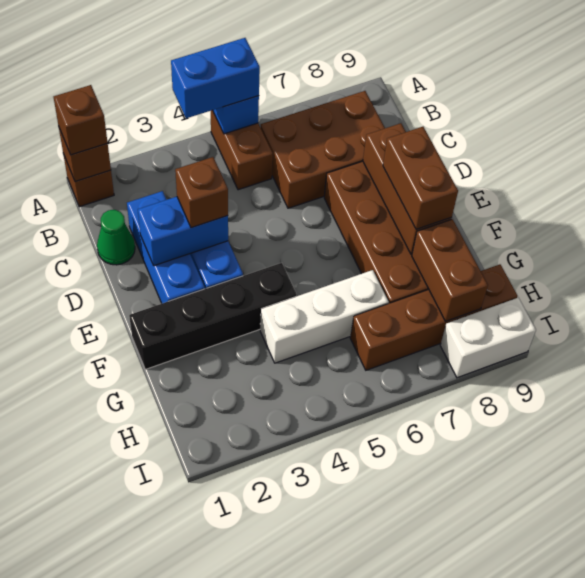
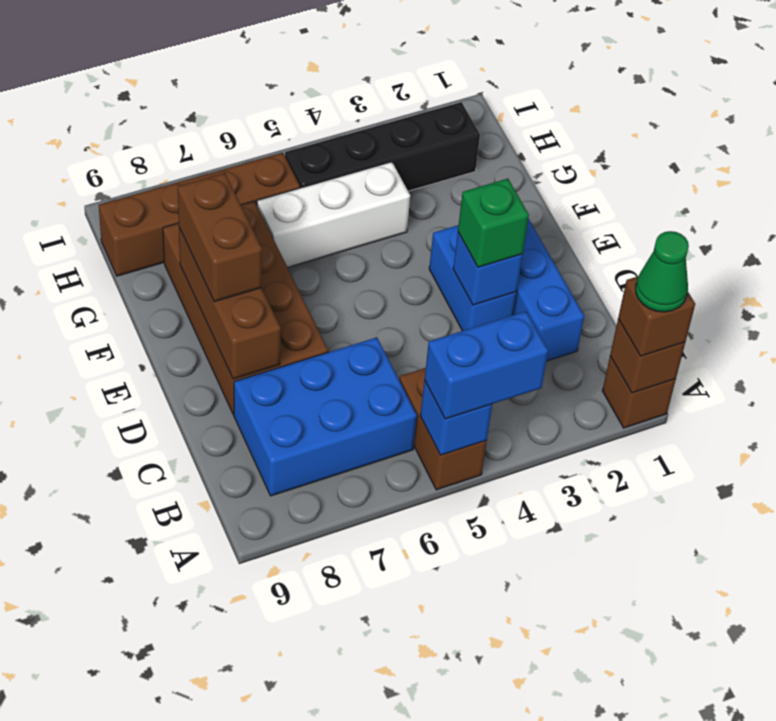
brown brick B6:C8 level 1 -> blue brick B6:C8 level 1
green cone C1 level 1 -> green cone A1 level 4
blue brick D2:D3 level 2 -> blue brick D3 level 2
brown brick D3 level 3 -> green brick D3 level 3
black brick F1:F4 level 1 -> black brick H2:H5 level 1
brown brick G8:H8 level 2 -> none
white brick I8:I9 level 1 -> none

